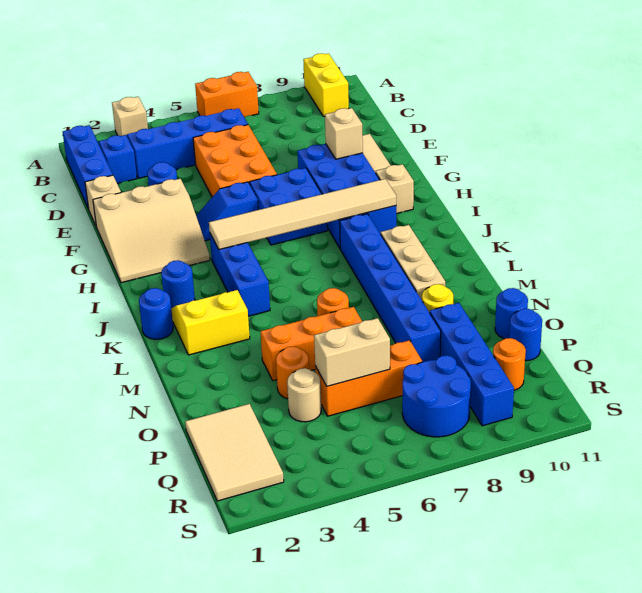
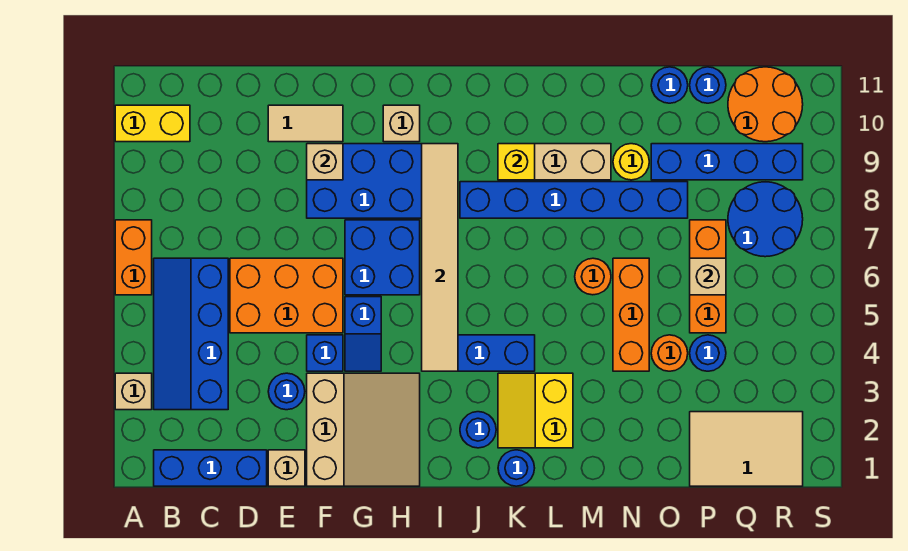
blue brick C2 level 1 -> blue brick F4 level 1
none -> yellow brick K9 level 2
tan round brick P4 level 1 -> blue round brick P4 level 1
tan brick P5:P6 level 2 -> tan brick P6 level 2
orange round brick Q10 level 1 -> orange round brick Q10:R11 level 1

